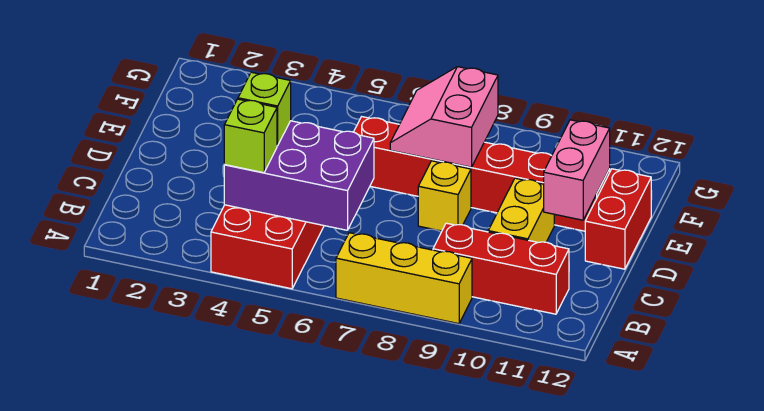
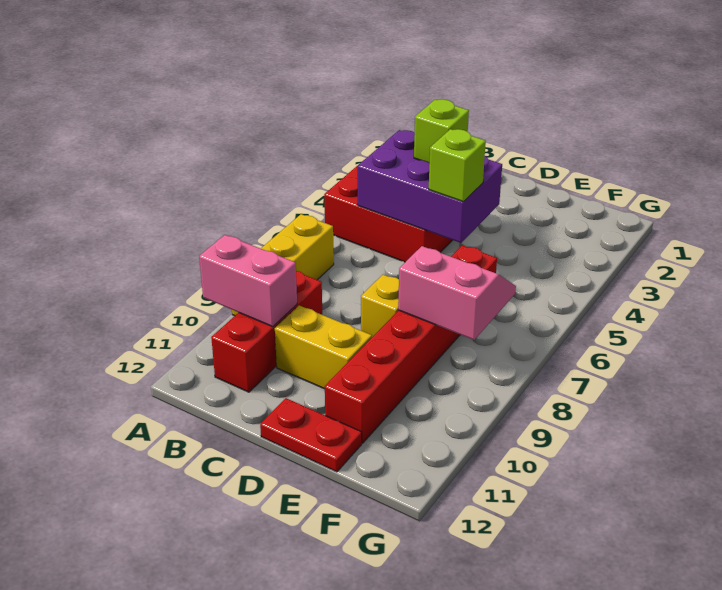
purple brick B4:C6 level 2 -> purple brick B4:D5 level 2
lime brick B4 level 3 -> lime brick D5 level 3
pink brick D11:E11 level 2 -> pink brick A10:B10 level 2
red brick D12:E12 level 1 -> red plate D12:E12 level 1

